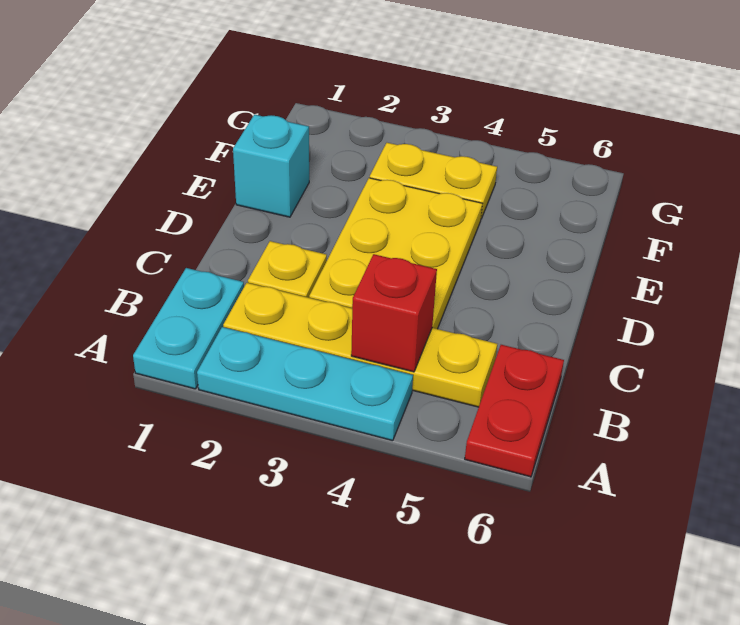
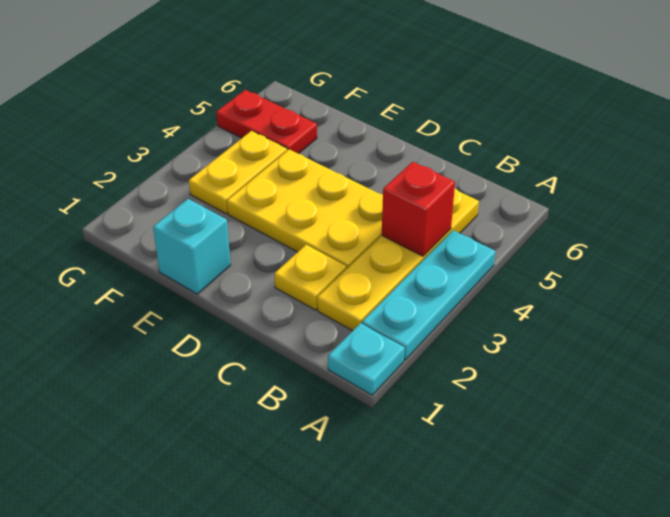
cyan plate A1:B1 level 1 -> cyan plate A1 level 1
red plate A6:B6 level 1 -> red plate F5:G5 level 1

